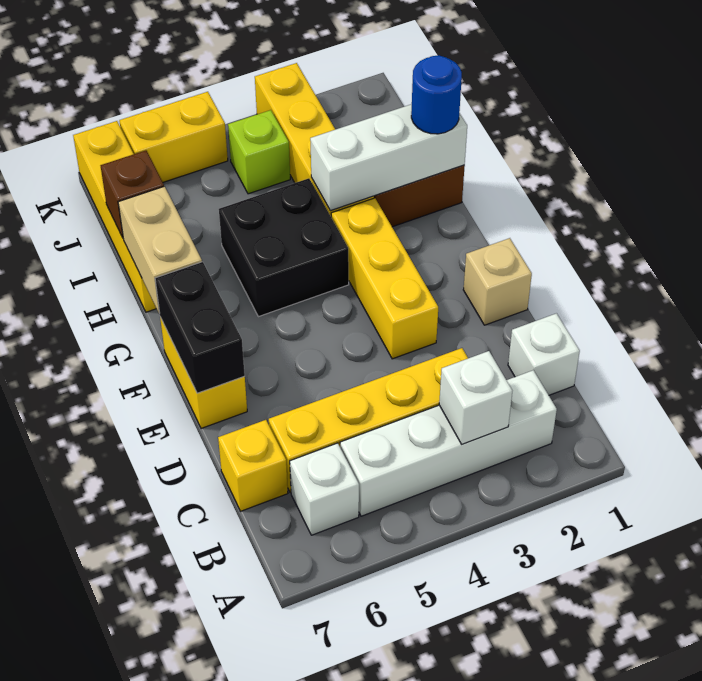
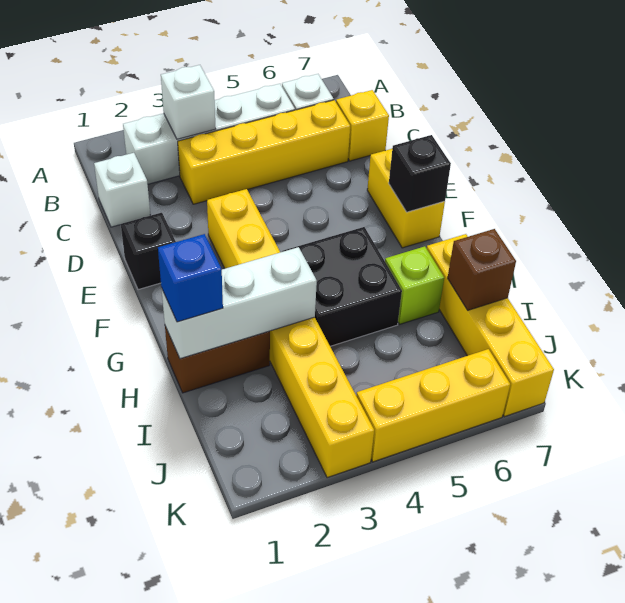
tan brick E1 level 1 -> black brick E1 level 1
black brick E7:F7 level 2 -> black brick F7 level 2
tan brick G7:H7 level 2 -> none
blue round brick H1 level 3 -> blue brick H1 level 3
lime brick J4 level 1 -> lime brick H6 level 1
yellow brick K5:K6 level 1 -> yellow brick K4:K6 level 1

